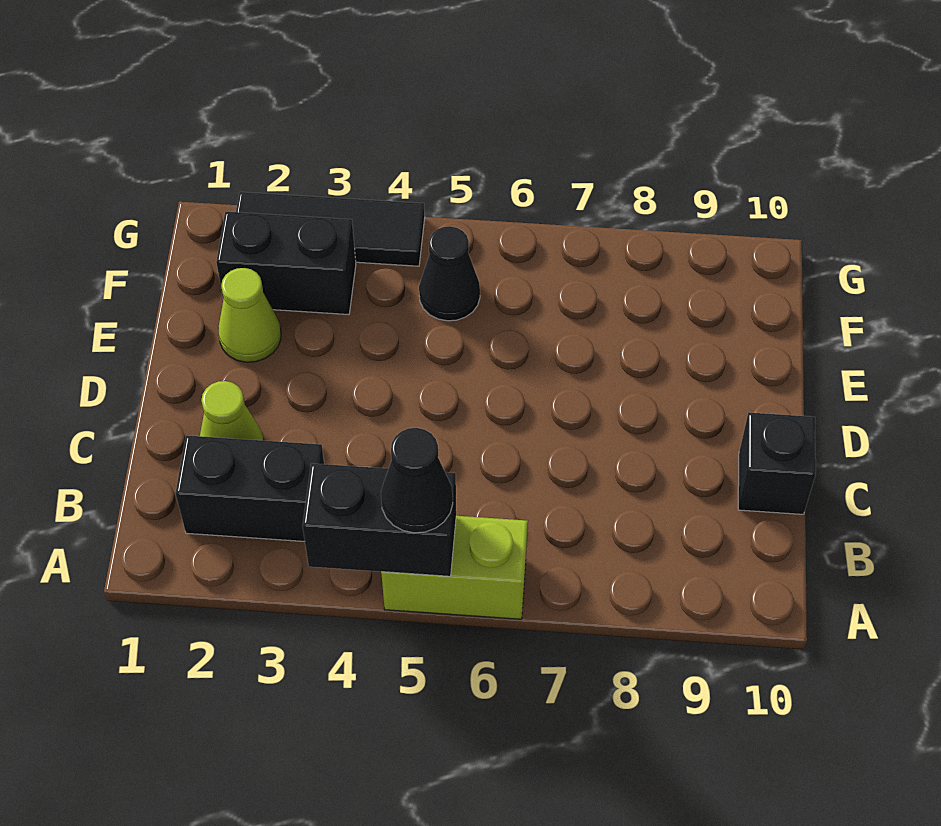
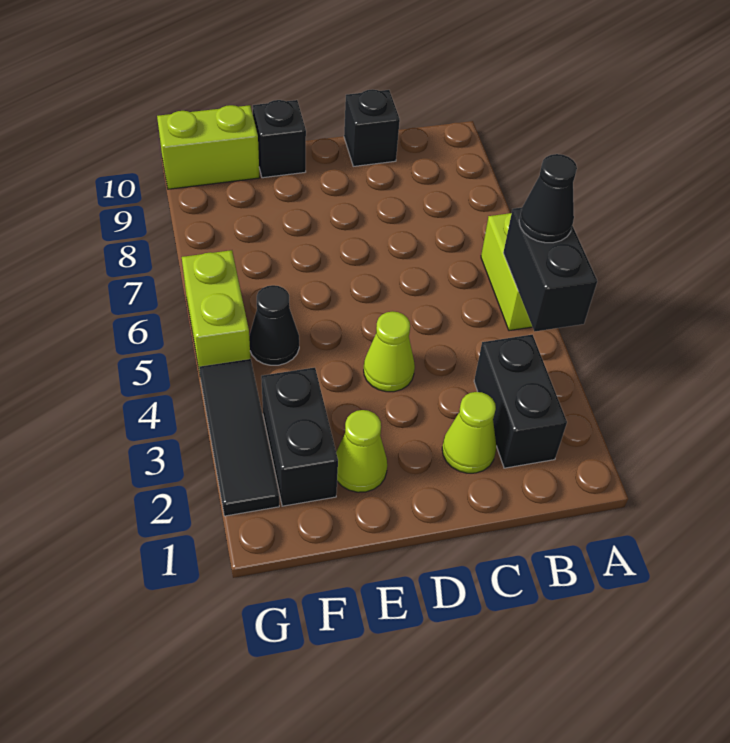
none -> lime cone D4 level 1
none -> black brick E10 level 1
none -> lime brick F10:G10 level 1
none -> lime brick G5:G6 level 1

